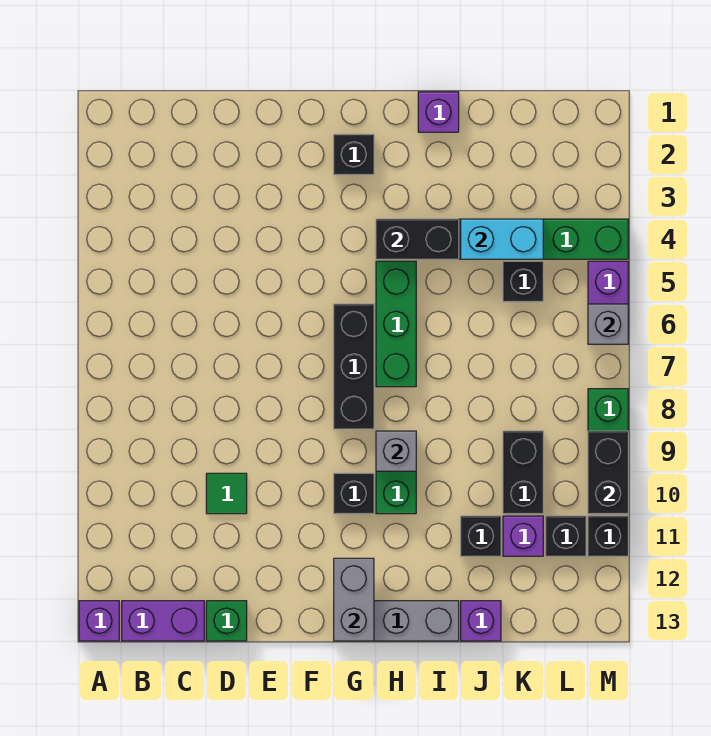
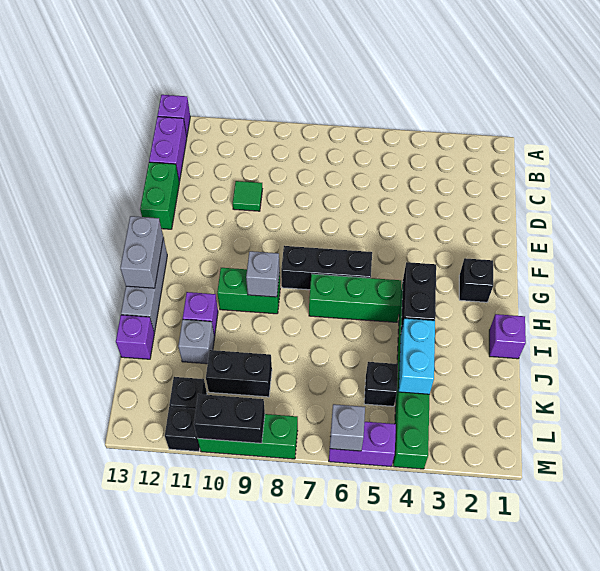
green brick D13 level 1 -> green brick D13:E13 level 1
black brick G10 level 1 -> none
grey brick G12:G13 level 2 -> grey brick G13:H13 level 2
black brick J11 level 1 -> grey brick J11 level 1
purple brick K11 level 1 -> purple brick I11 level 1

